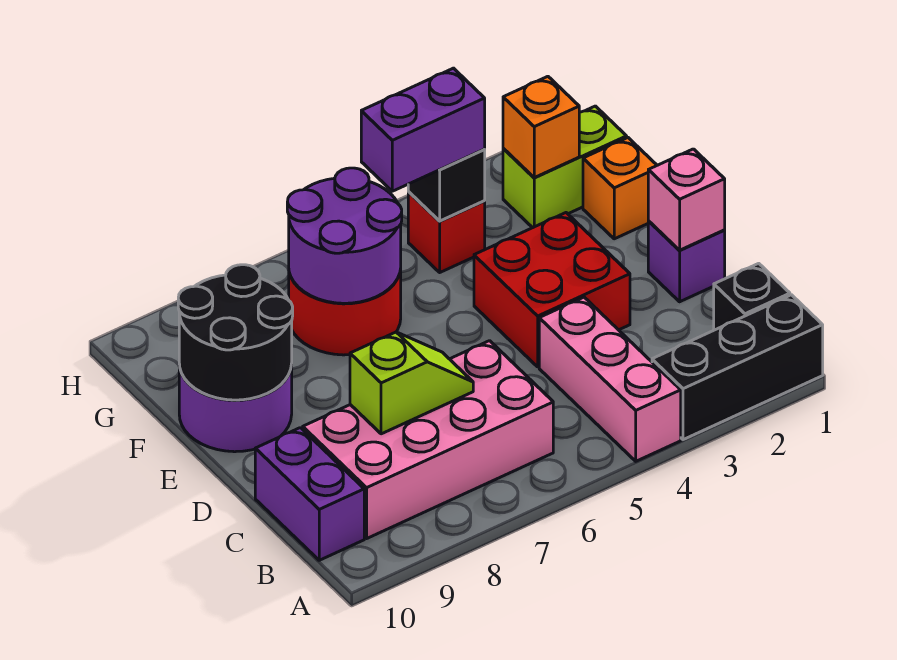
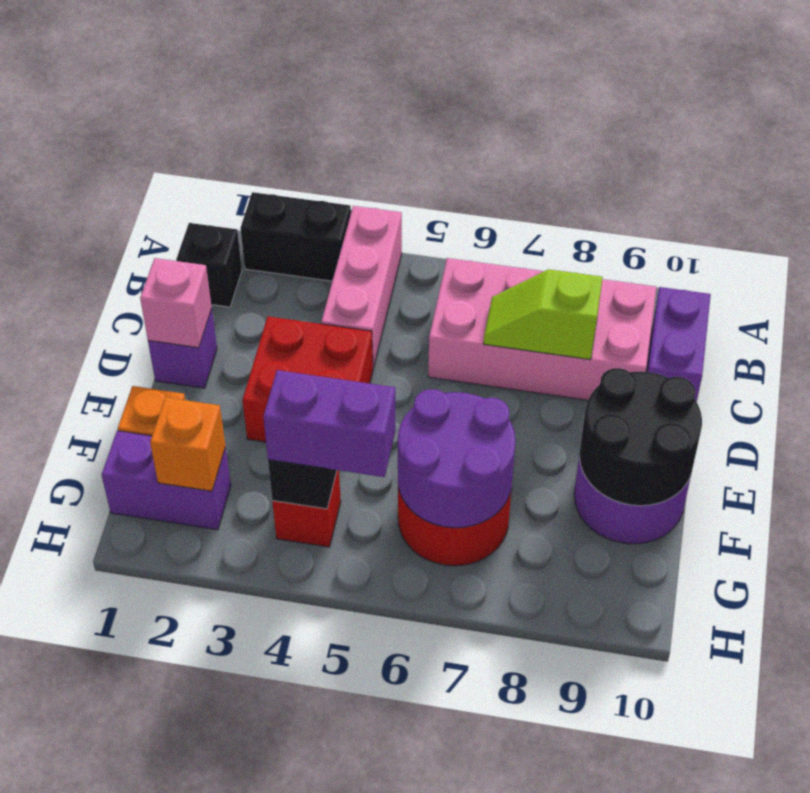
black brick A1:A3 level 1 -> black brick A2:A3 level 1
lime brick G1:G2 level 1 -> purple brick G1:G2 level 1

